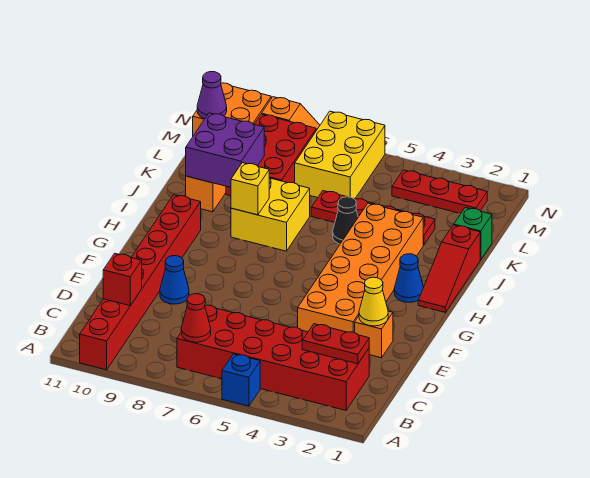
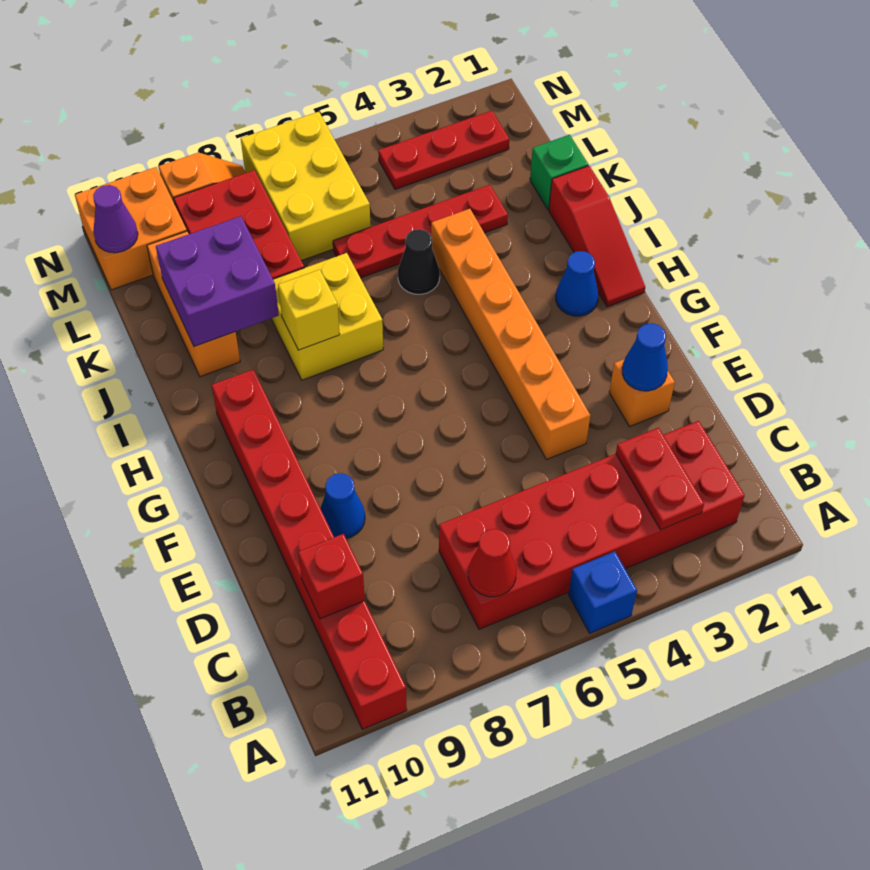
red plate C2:C3 level 2 -> red plate B3:C3 level 2
yellow cone E2 level 2 -> blue cone E2 level 2
orange brick E3:J4 level 1 -> orange brick E4:J4 level 1

